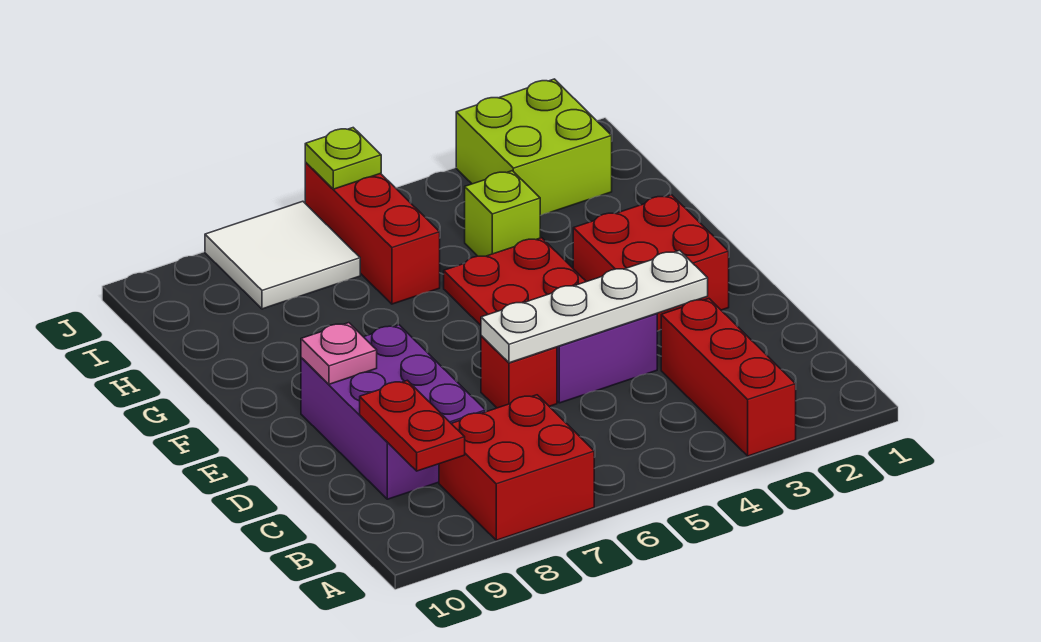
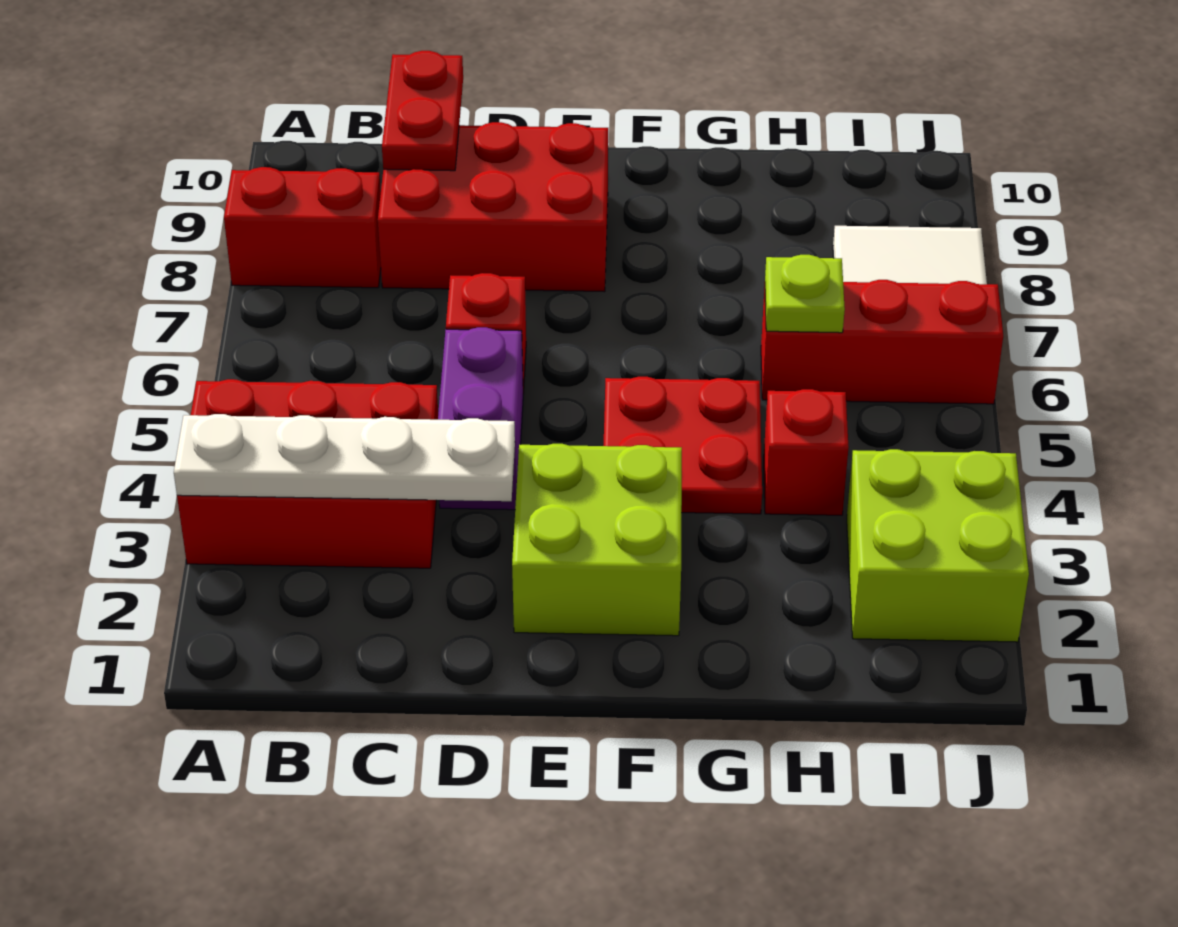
red brick A3:C3 level 1 -> red brick A3:C4 level 1
red brick A7:B8 level 1 -> red brick A8:B8 level 1
red plate B9:C9 level 2 -> red plate C9:C10 level 2
purple brick C8:E9 level 1 -> red brick C8:E9 level 1
white plate D3:D6 level 2 -> white plate A3:D3 level 2
red brick E2:F3 level 1 -> lime brick E2:F3 level 1
pink plate E9 level 2 -> none
lime brick H4 level 1 -> red brick H4 level 1
lime plate J6 level 2 -> lime plate H6 level 2

